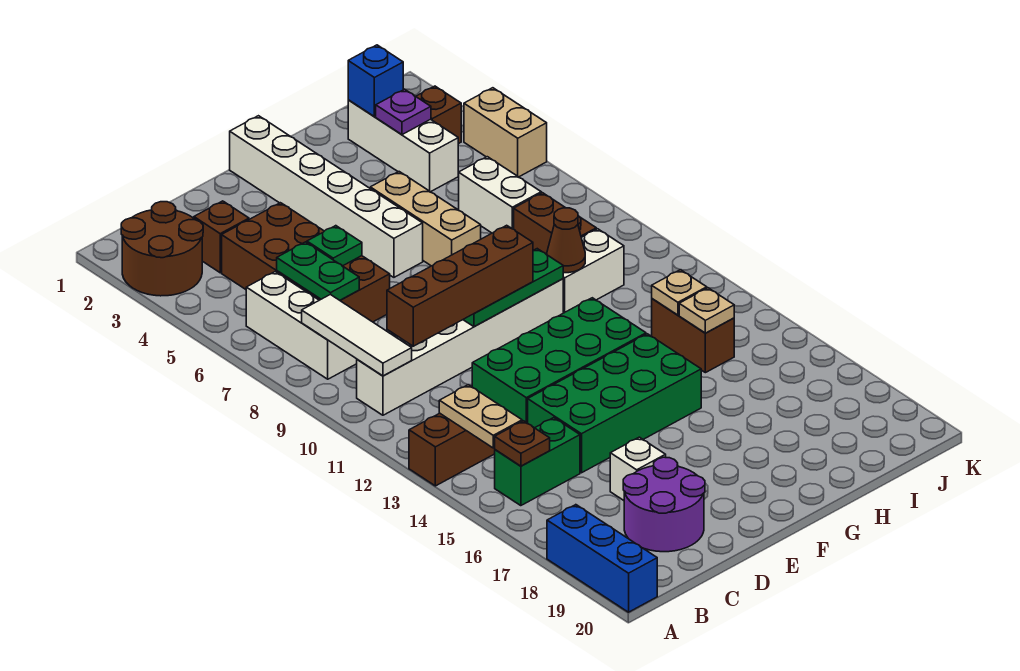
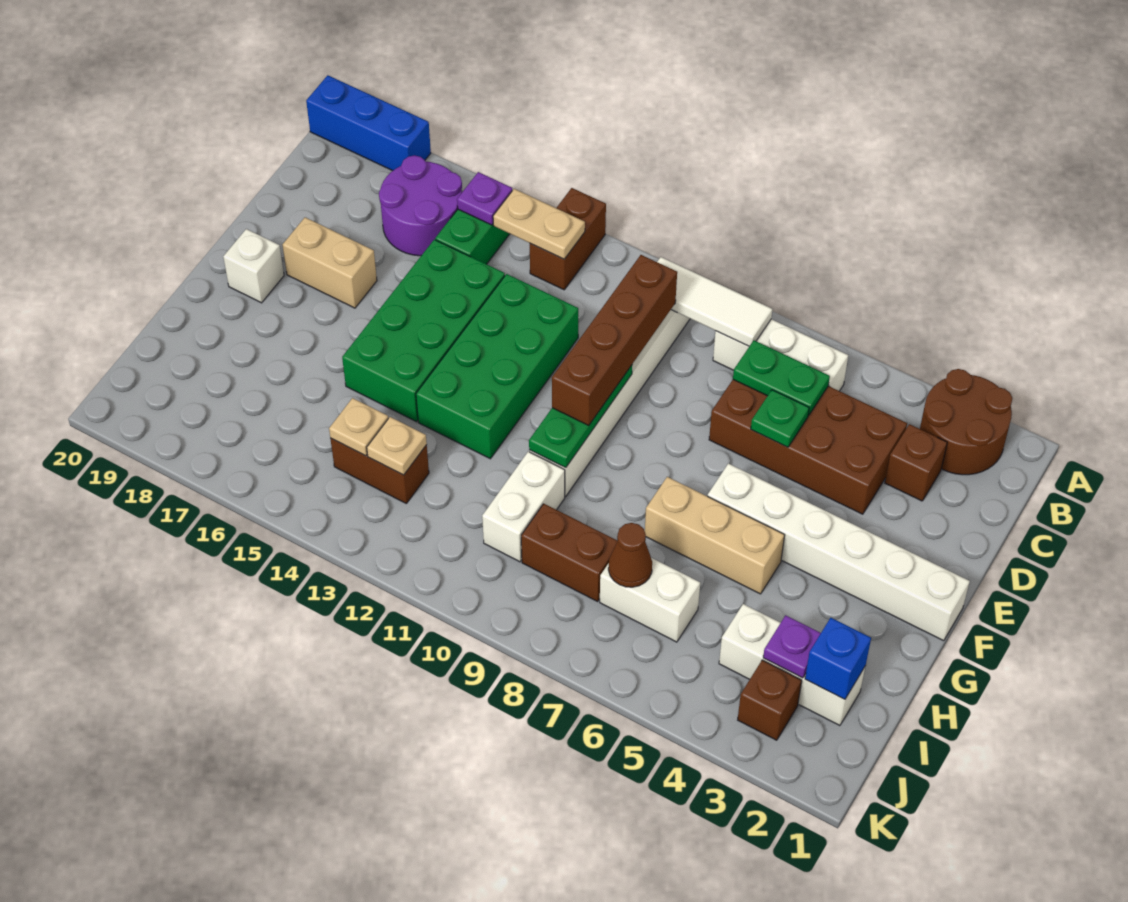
brown plate B15 level 2 -> purple plate B15 level 2
purple round brick C18:D19 level 1 -> purple round brick B16:C17 level 1
white brick D17 level 1 -> white brick F19 level 1
brown cone H10 level 2 -> brown cone I7 level 2
tan brick K4:K5 level 1 -> tan brick E17:E18 level 1

